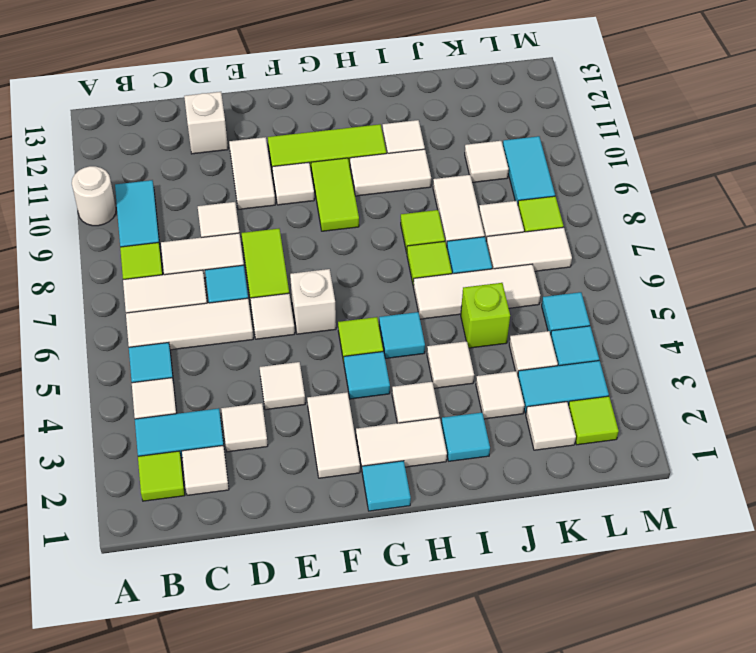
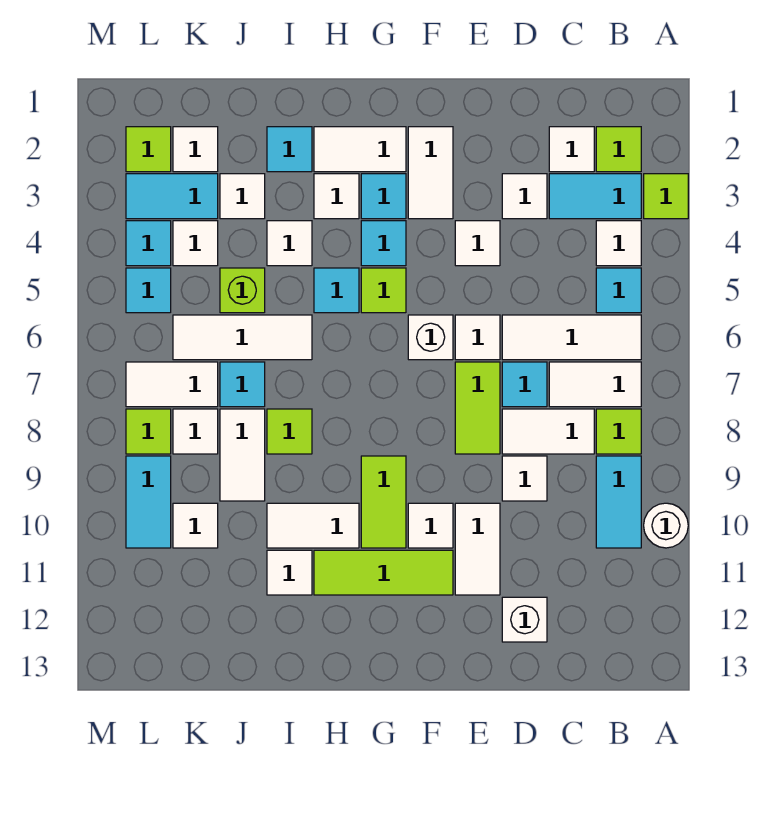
cyan tile G1 level 1 -> cyan tile G3 level 1
lime tile I7 level 1 -> lime tile A3 level 1

